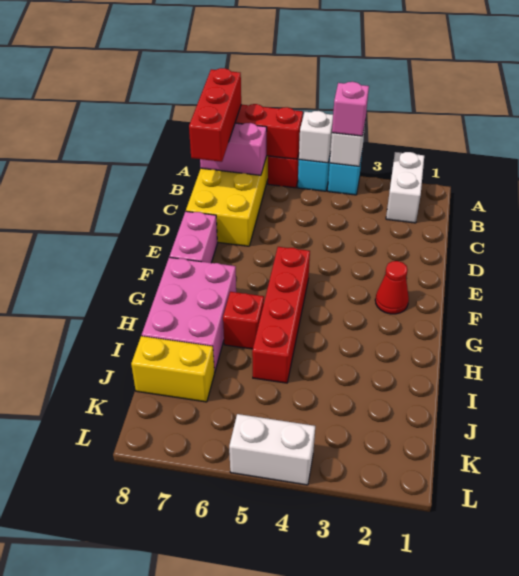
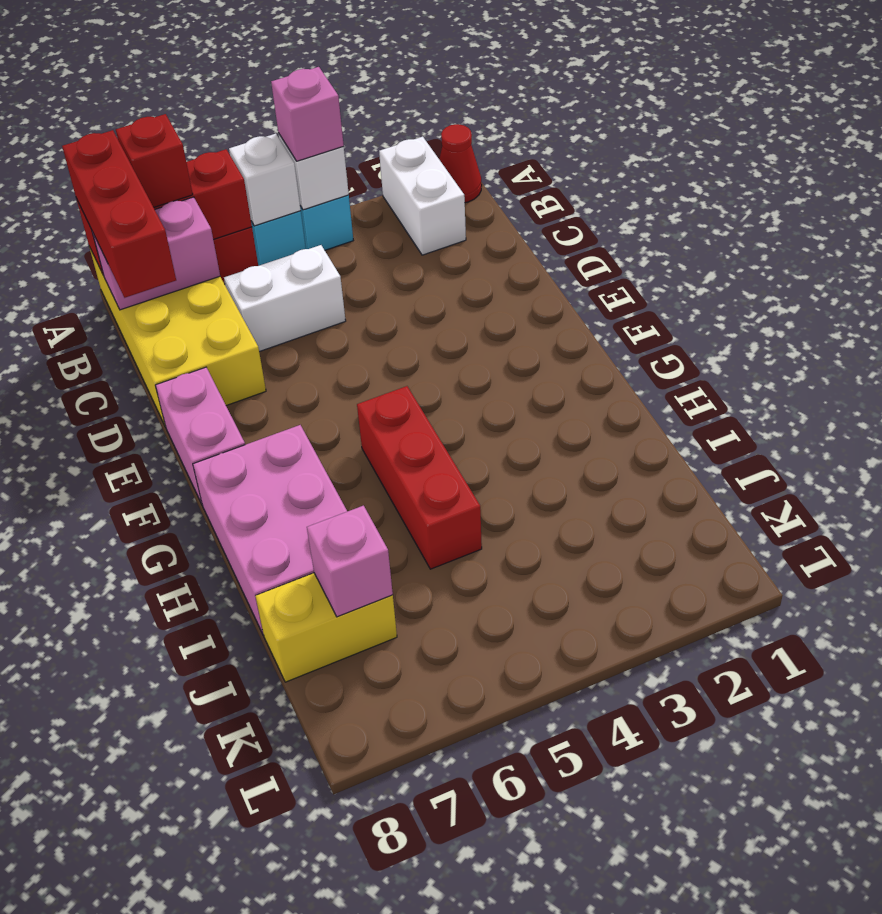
red cone F2 level 1 -> red cone A1 level 1
red brick F5:I5 level 1 -> red brick G5:I5 level 1
red brick H6 level 1 -> red brick A7 level 3
none -> pink brick J7 level 2
white brick L4:L5 level 1 -> white brick C5:C6 level 1

